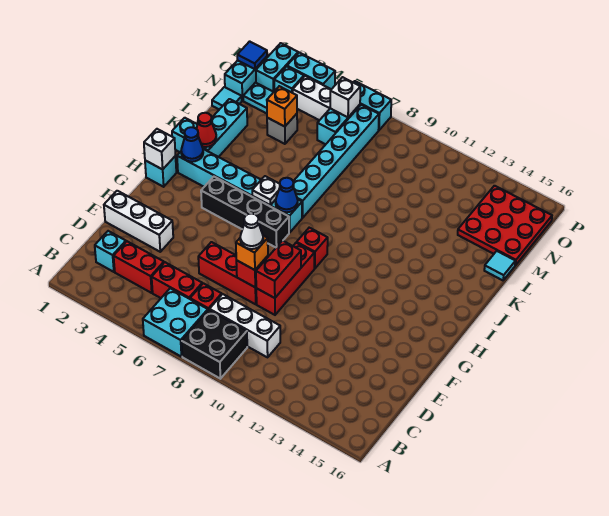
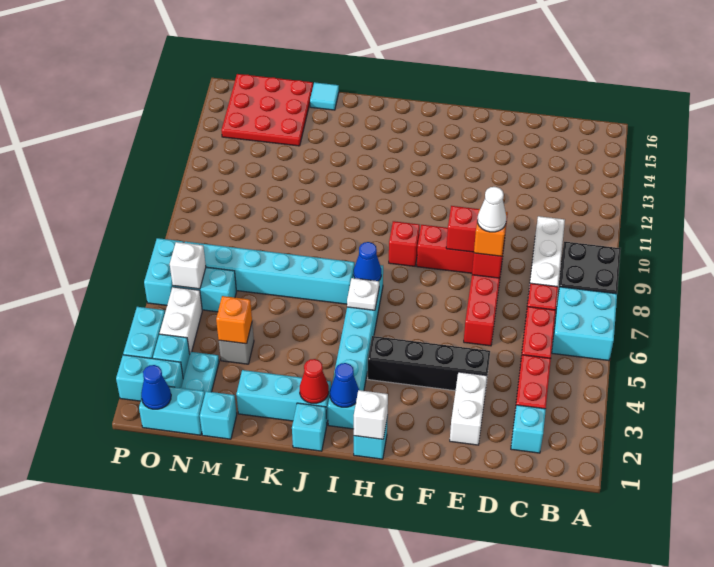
white brick E1:E3 level 1 -> white brick E2:E3 level 1
black brick H4:H7 level 1 -> black brick E4:H4 level 1
cyan tile M1 level 1 -> cyan brick M1 level 1
blue tile O1 level 2 -> blue cone O1 level 2

